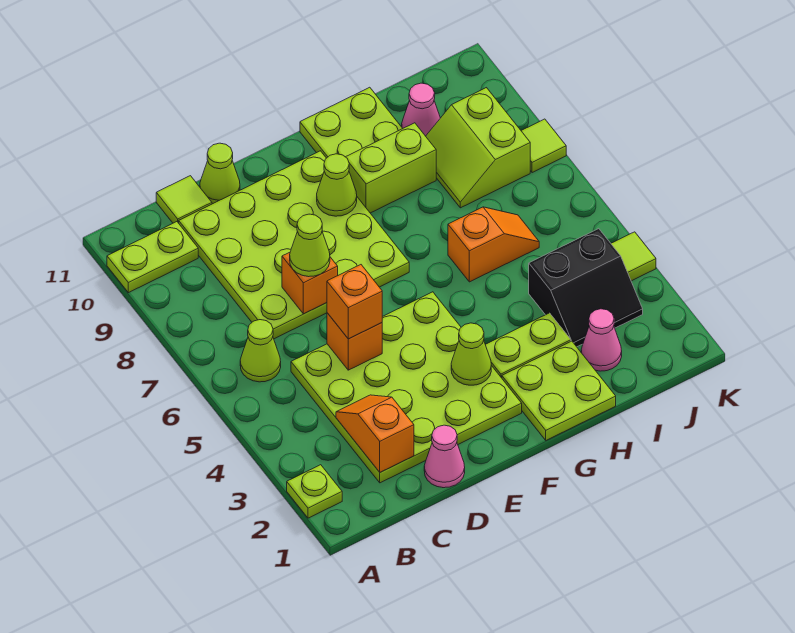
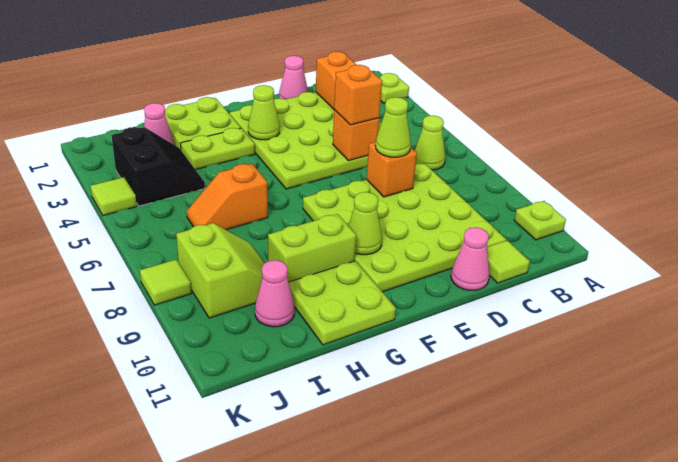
lime plate A10:B10 level 1 -> lime plate A10 level 1
lime cone D11 level 1 -> pink cone D11 level 1
black slope I3:J4 level 1 top 4 -> black slope I3:J4 level 1 top J

